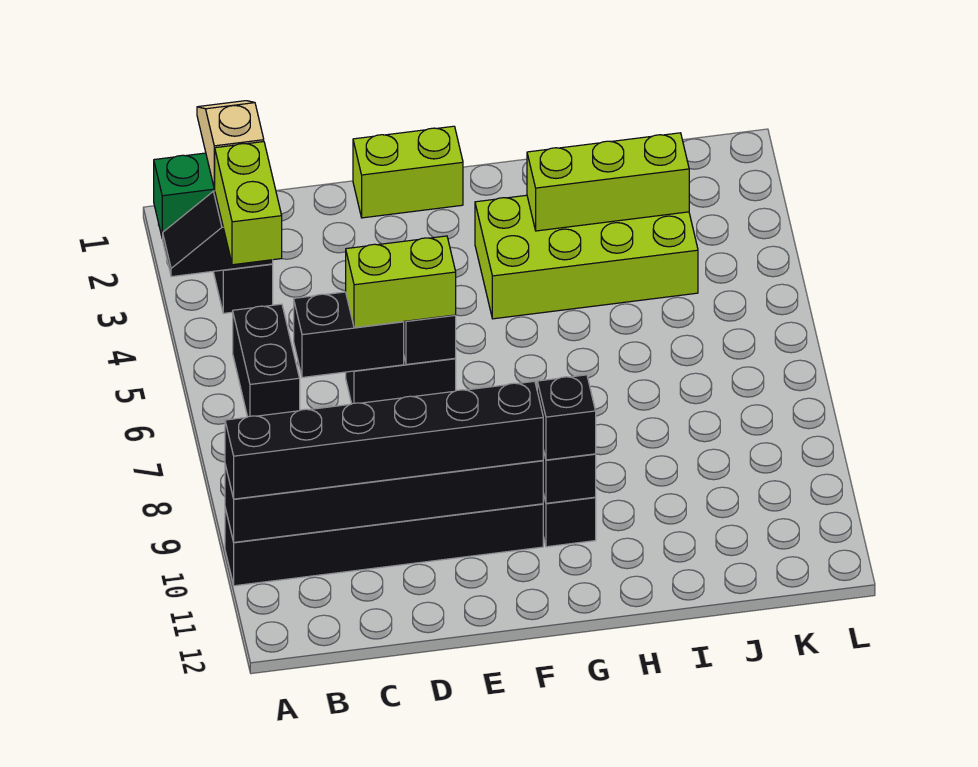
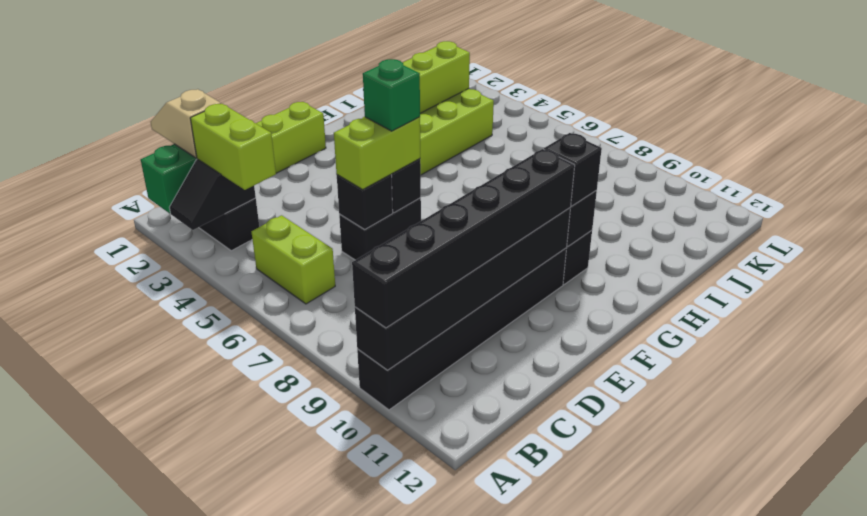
black brick B5:B6 level 1 -> lime brick B5:B6 level 1
black brick C6:D6 level 2 -> black brick D6 level 2
none -> green brick E6 level 4

